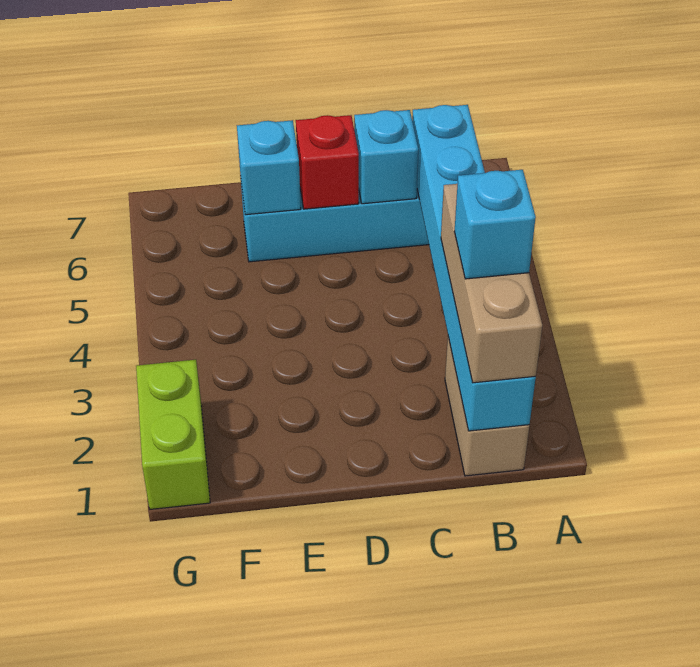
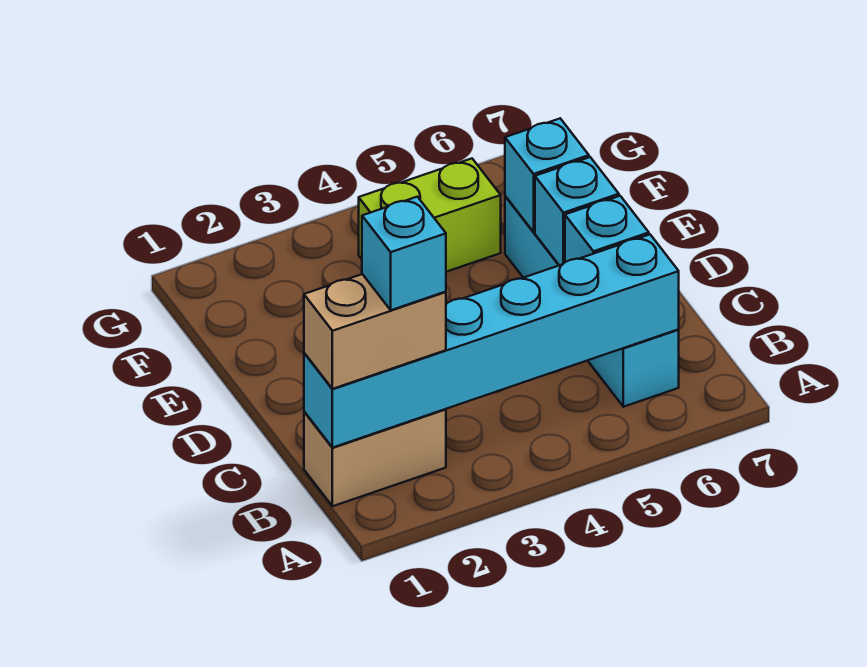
tan brick B1:B3 level 3 -> tan brick B1:B2 level 3
red brick D6 level 2 -> cyan brick D6 level 2
lime brick G1:G2 level 1 -> lime brick F4:F5 level 1

